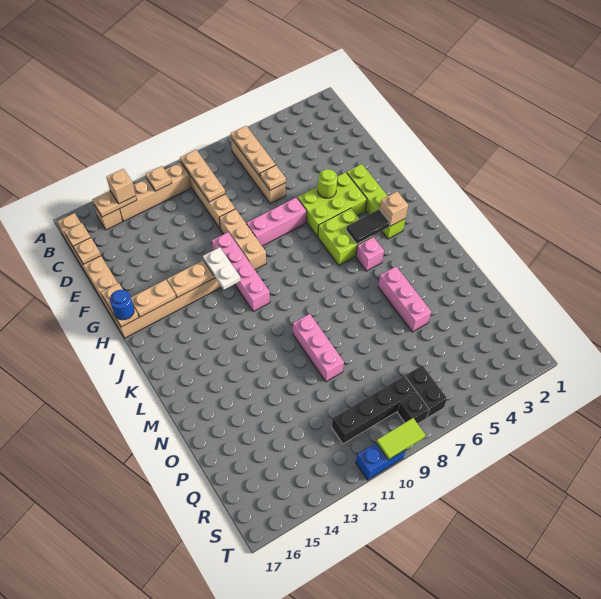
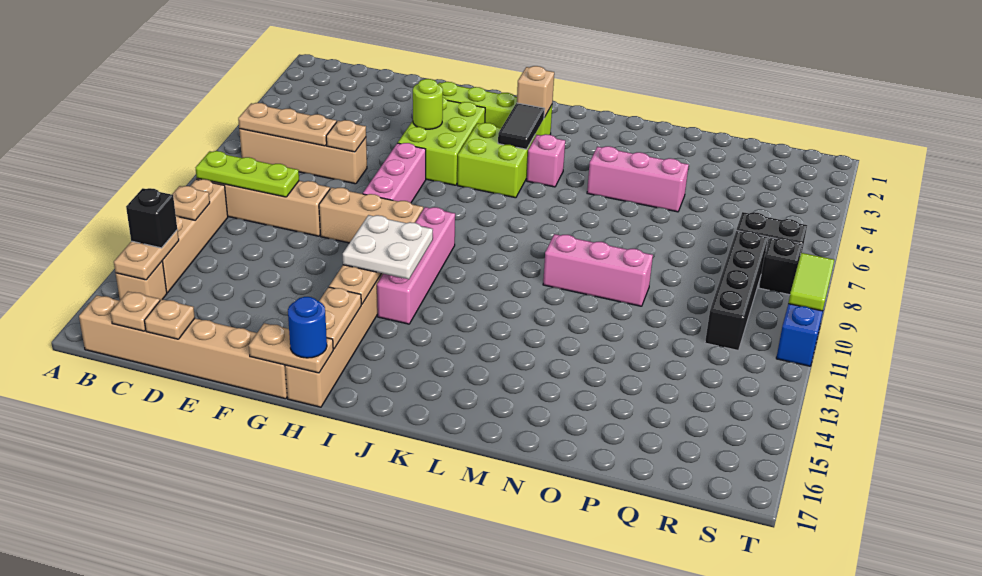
tan plate B10:D10 level 2 -> lime plate B10:D10 level 2
tan brick B14 level 3 -> black brick B14 level 3
pink brick G11:J11 level 1 -> pink brick I10:I13 level 1
white plate H12:I12 level 3 -> white plate H12:I13 level 3

